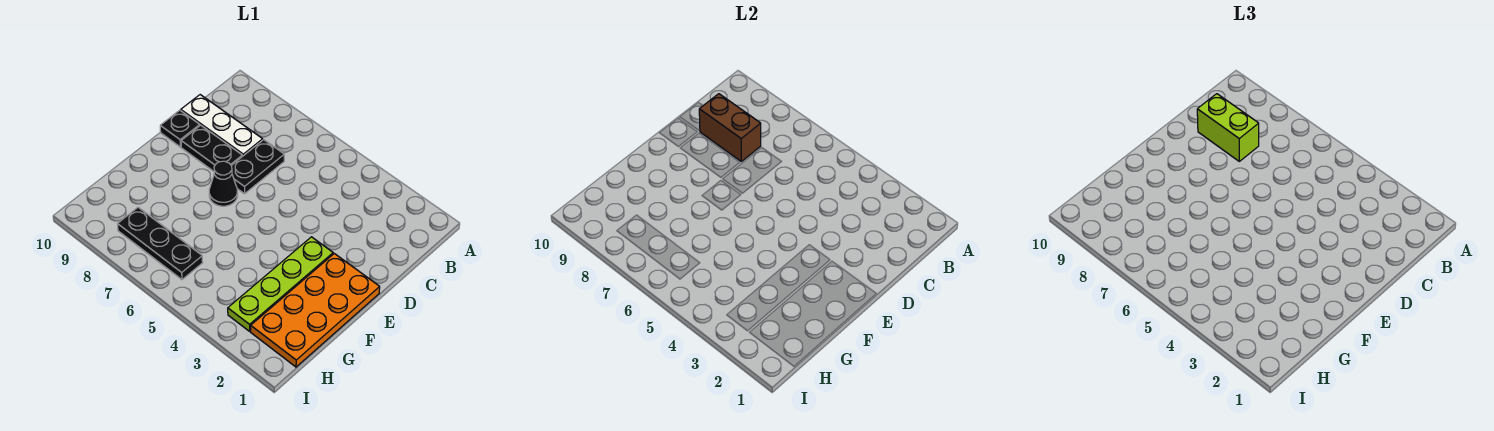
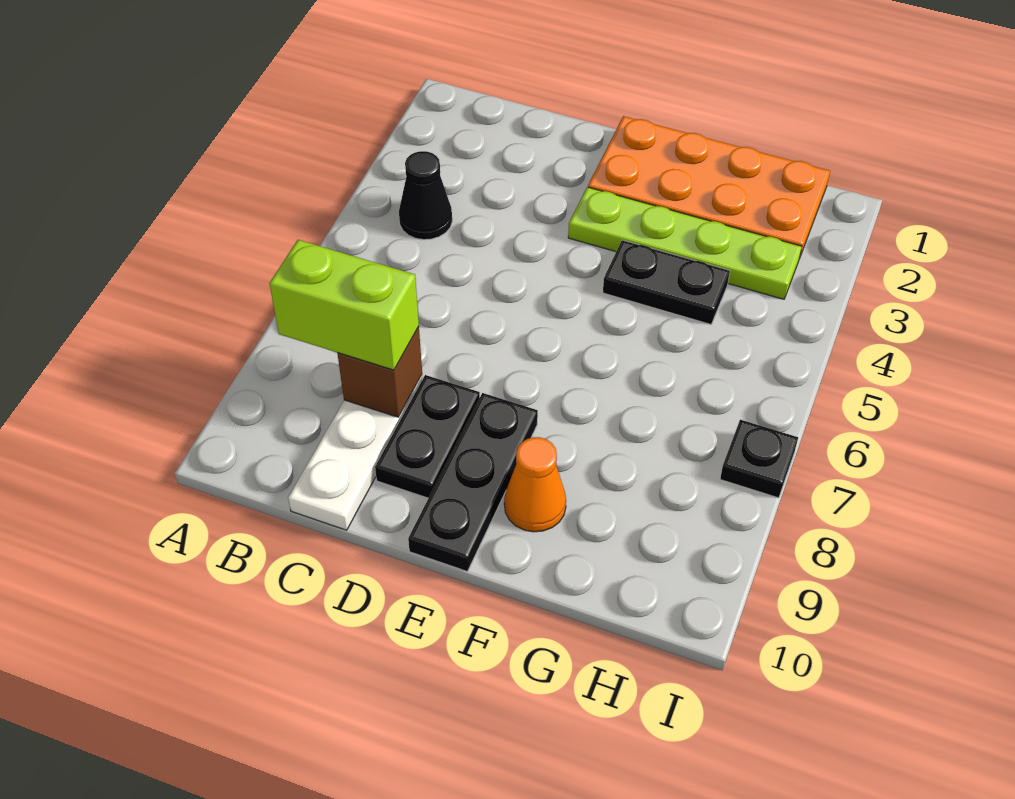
black plate C7:D7 level 1 -> black plate F4:G4 level 1
brown brick C8:C9 level 2 -> brown brick C8 level 2
lime brick C8:C9 level 3 -> lime brick B8:C8 level 3
black plate D10 level 1 -> black plate I7 level 1
black cone E7 level 1 -> black cone B4 level 1
none -> orange cone F9 level 1
black plate H6:H8 level 1 -> black plate E8:E10 level 1

